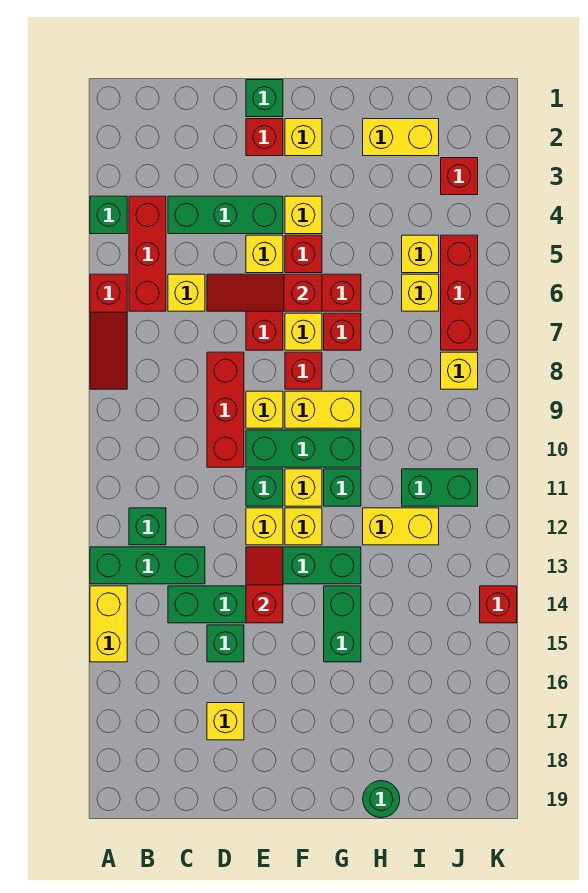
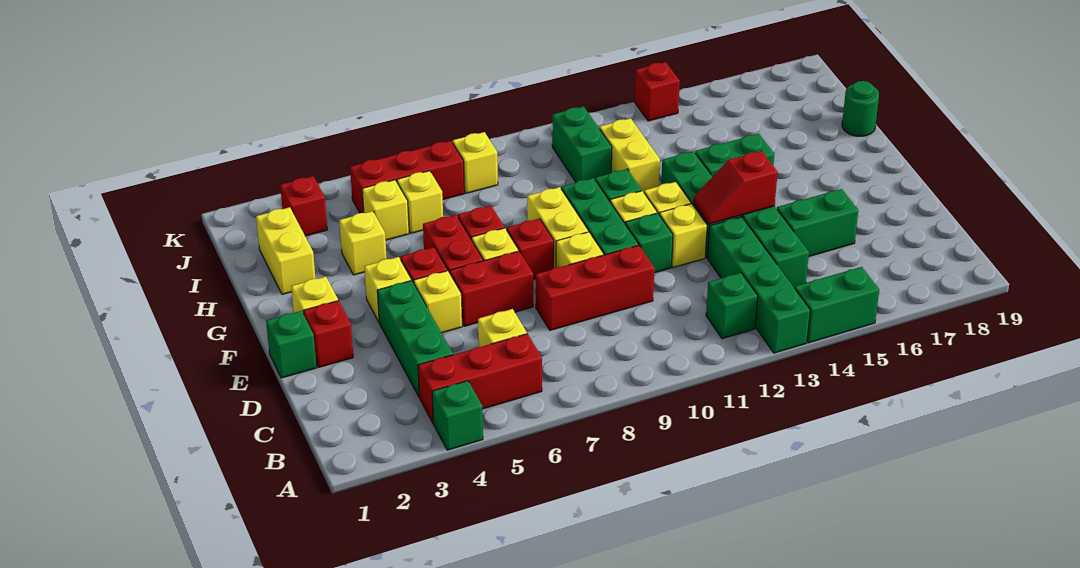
red slope A6:A8 level 1 top 6 -> none
green brick A13:C13 level 1 -> green brick A13:D13 level 1
yellow brick A14:A15 level 1 -> green brick A14:A15 level 1
red slope D6:F6 level 2 top F -> none
green brick D15 level 1 -> green brick D15:D16 level 1
yellow brick D17 level 1 -> yellow brick H4 level 1

